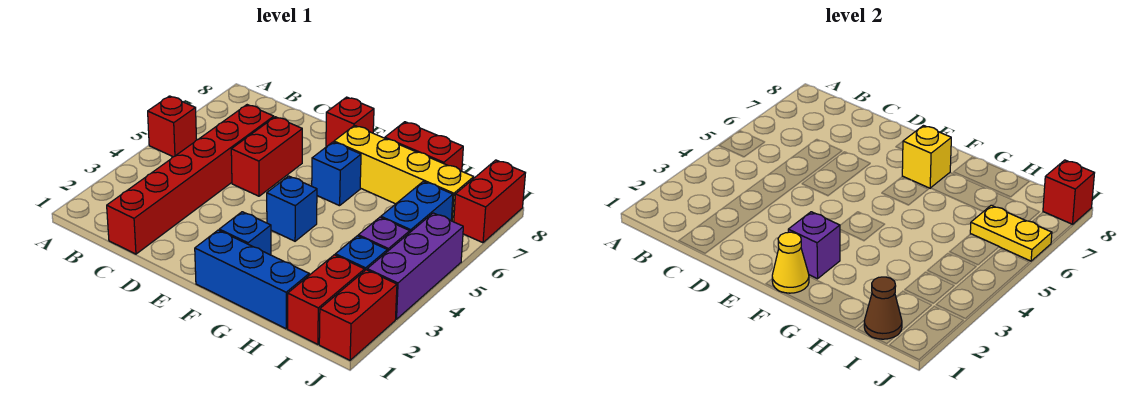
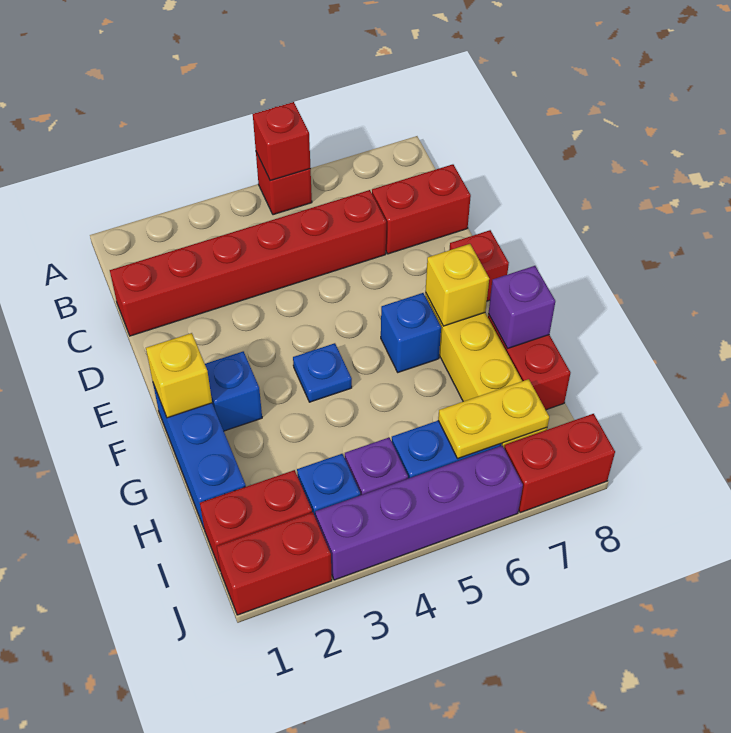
red brick D5:D6 level 1 -> red brick C7:C8 level 1
yellow cone F1 level 2 -> yellow brick F1 level 2
purple brick F2 level 2 -> purple brick G8 level 2
blue brick F4 level 1 -> blue plate F4 level 1
brown cone I1 level 2 -> none
yellow plate I6:J6 level 2 -> yellow plate I6:I7 level 2
purple brick J3:J5 level 1 -> purple brick J3:J6 level 1
red brick J8 level 2 -> red brick A5 level 2

